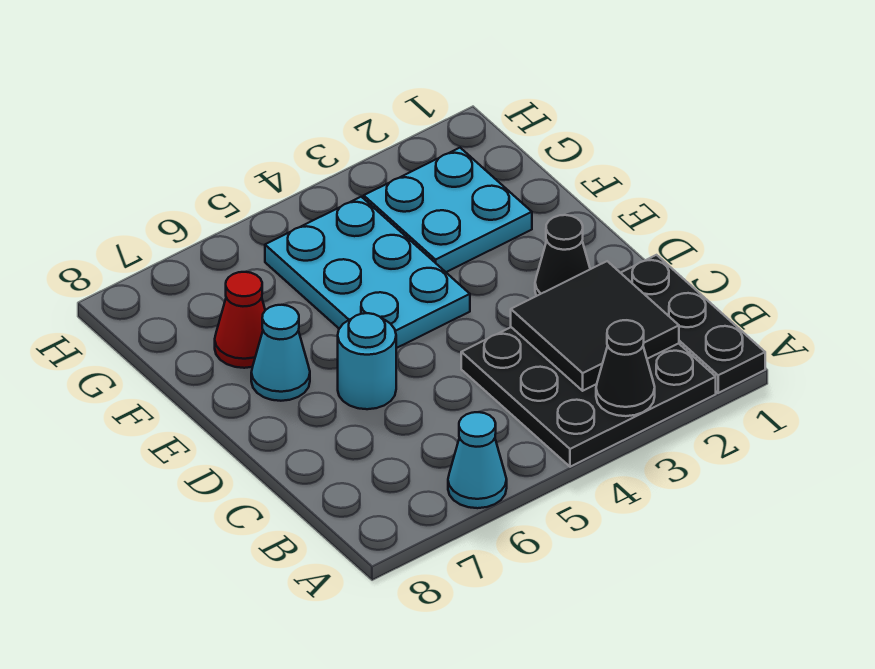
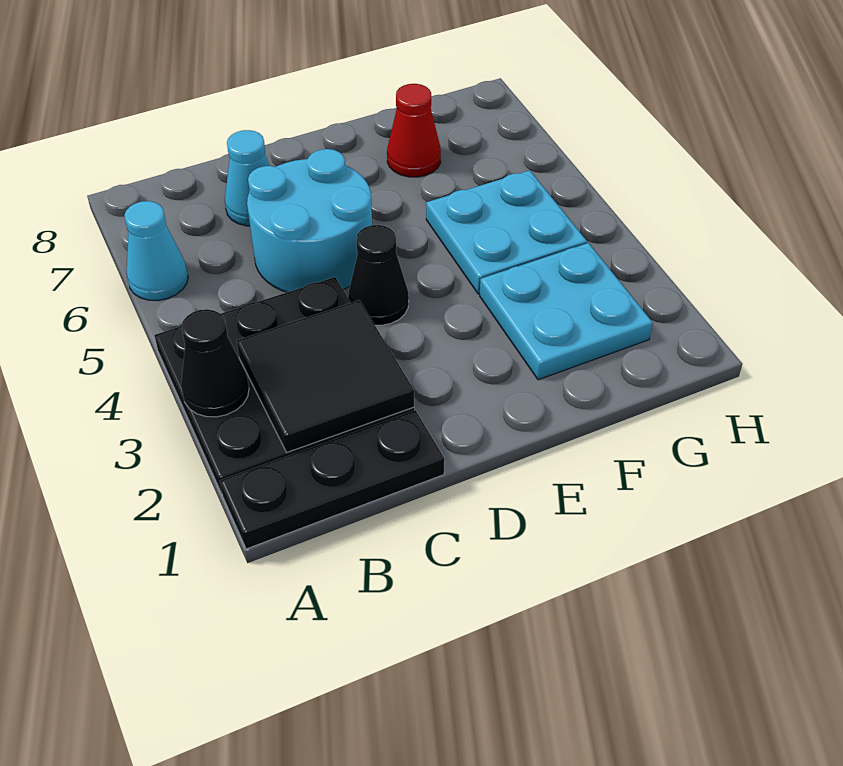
black cone D2 level 1 -> black cone D4 level 1
cyan round brick D6 level 1 -> cyan round brick C5:D6 level 1
cyan plate E4:G5 level 1 -> cyan plate F4:G5 level 1
cyan cone E7 level 1 -> cyan cone C7 level 1

